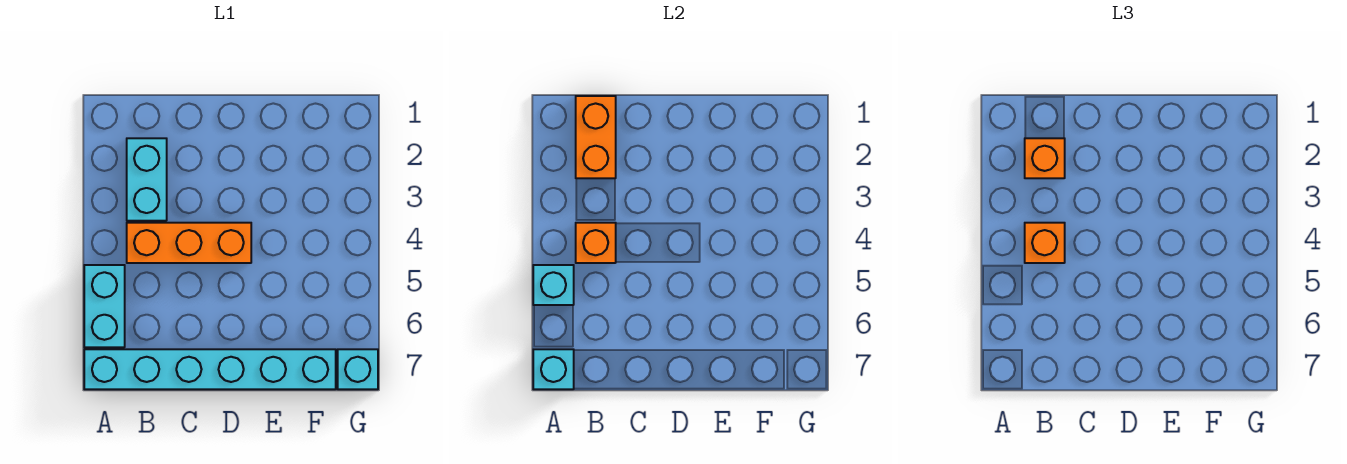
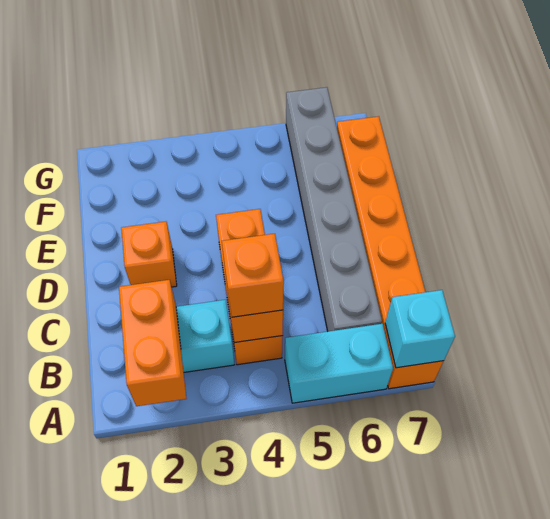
cyan brick A5 level 2 -> none
cyan brick A7:F7 level 1 -> orange brick A7:F7 level 1
orange brick B1:B2 level 2 -> orange brick A2:B2 level 2
orange brick B2 level 3 -> orange brick D2 level 1
none -> grey brick B6:G6 level 1
cyan brick G7 level 1 -> none

